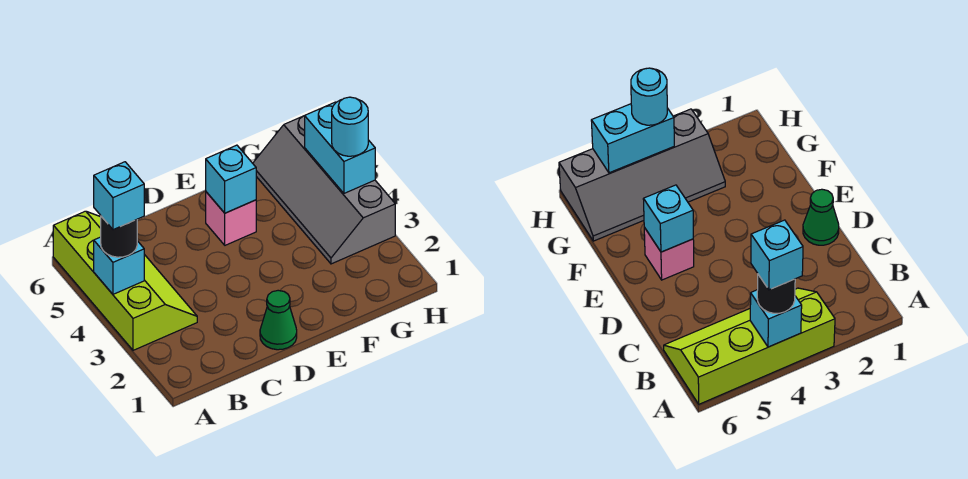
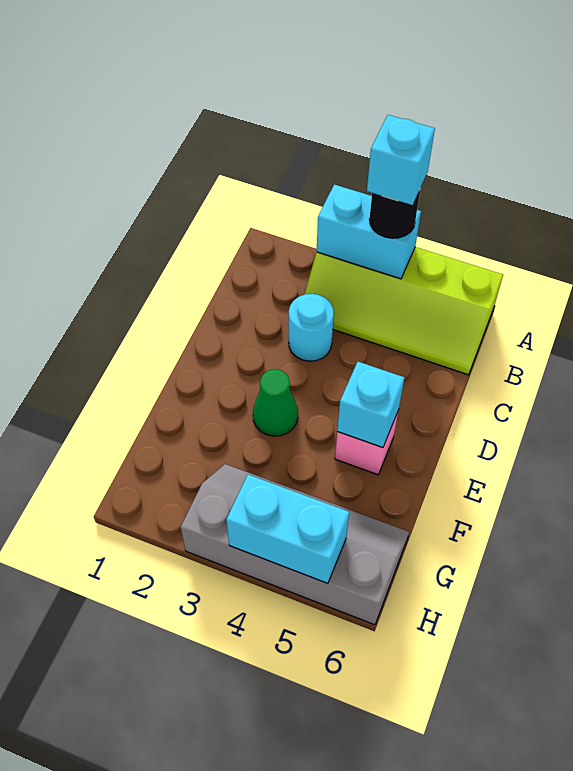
cyan brick A4 level 2 -> cyan brick A3:A4 level 2
green cone D1 level 1 -> green cone E3 level 1
cyan round brick H4 level 3 -> cyan round brick C3 level 1

